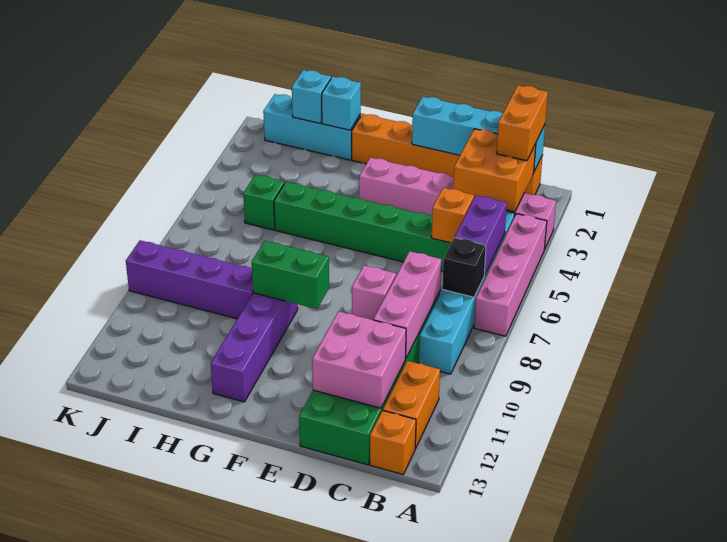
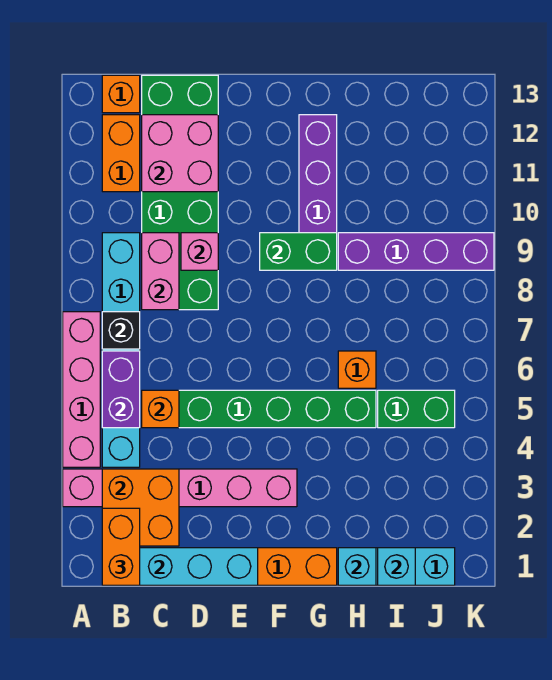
pink brick C8:C10 level 2 -> pink brick C8:C9 level 2
none -> orange brick H6 level 1
green brick I5 level 1 -> green brick I5:J5 level 1

